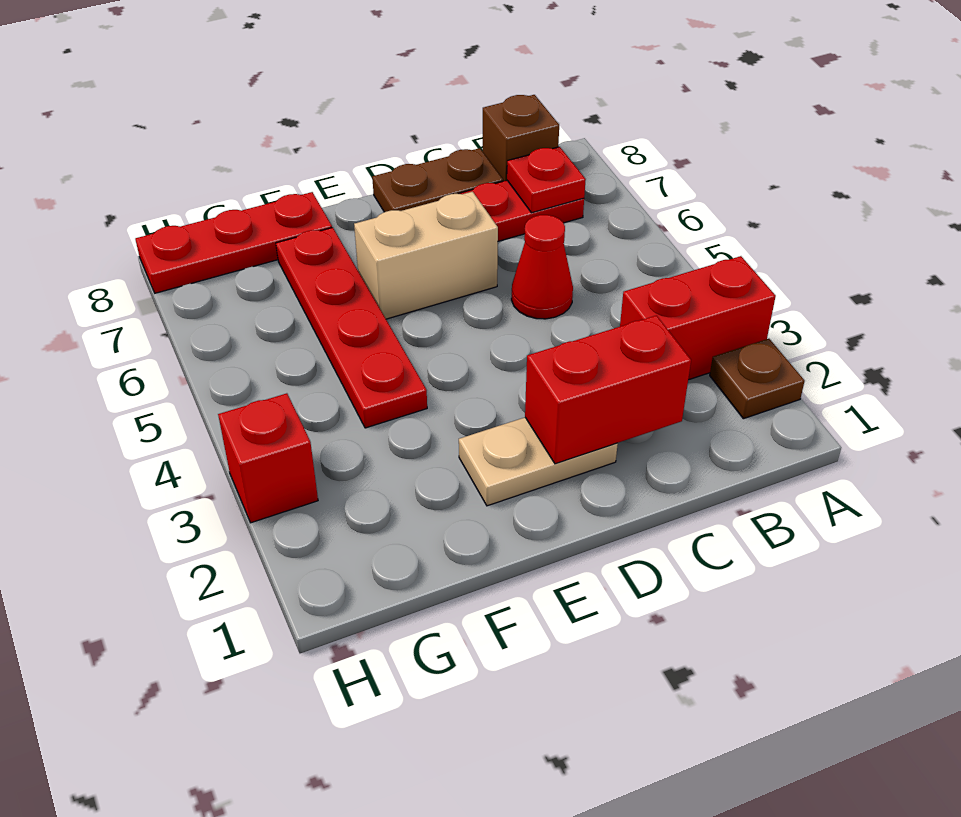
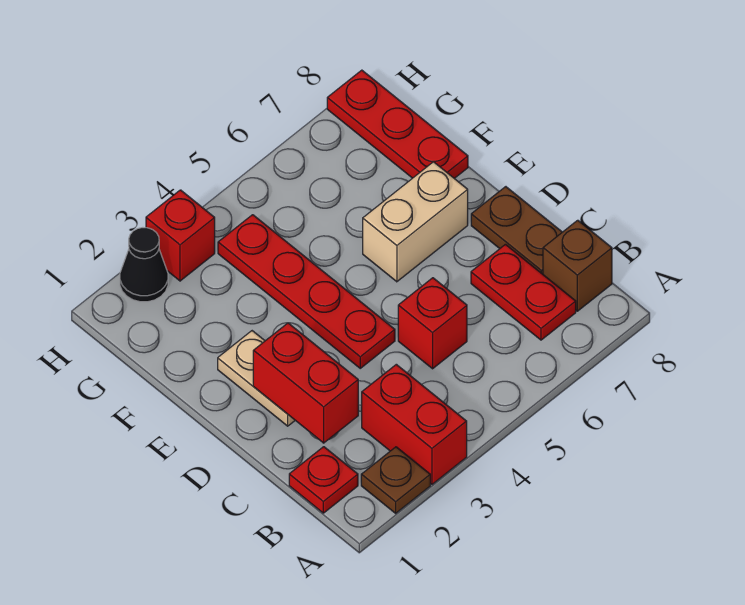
red plate B7 level 2 -> red plate B1 level 1
red cone C5 level 1 -> red brick C5 level 1
tan brick D6:E6 level 1 -> tan brick E6:E7 level 1
red plate F4:F7 level 1 -> red plate D4:G4 level 1
none -> black cone H2 level 1

